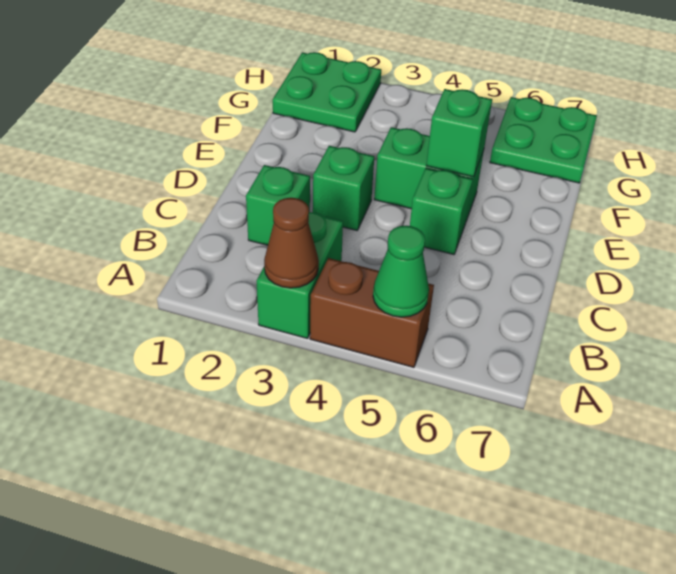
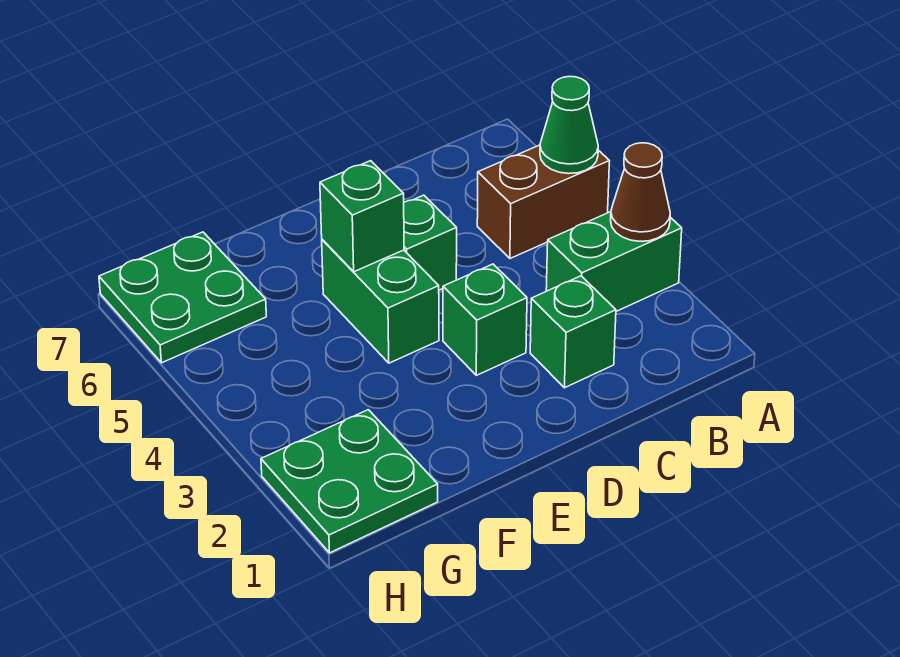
brown brick A4:A5 level 1 -> brown brick A5:B5 level 1

